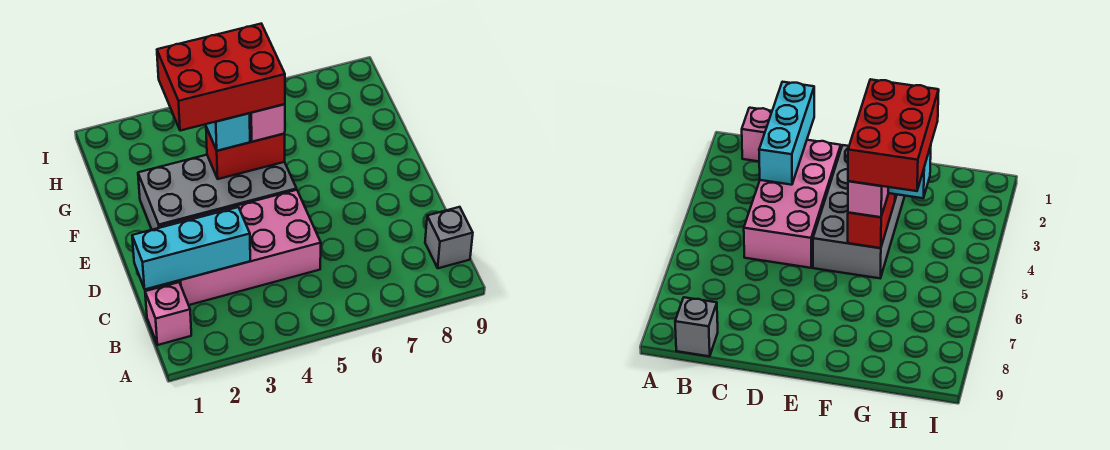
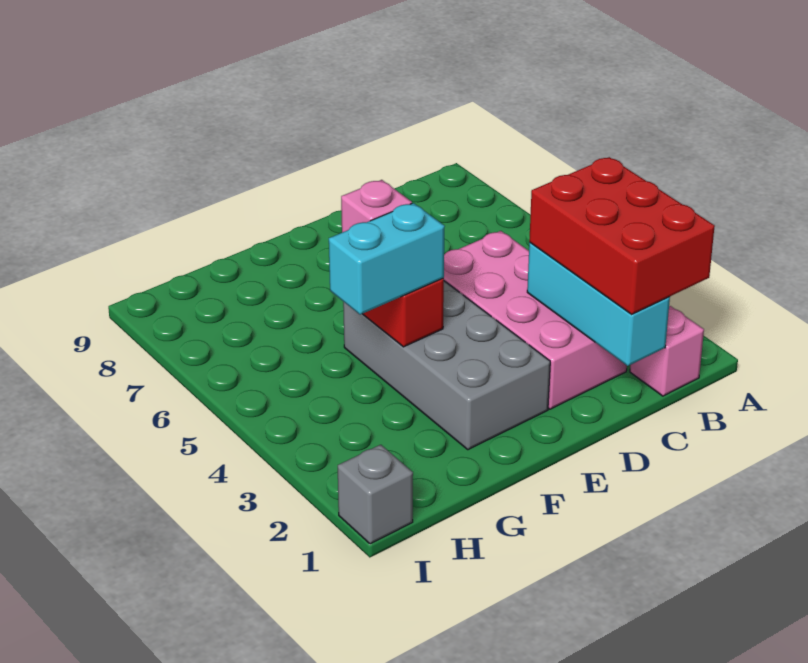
grey brick B9 level 1 -> grey brick I1 level 1
red brick F3:G5 level 4 -> red brick B1:C3 level 3

